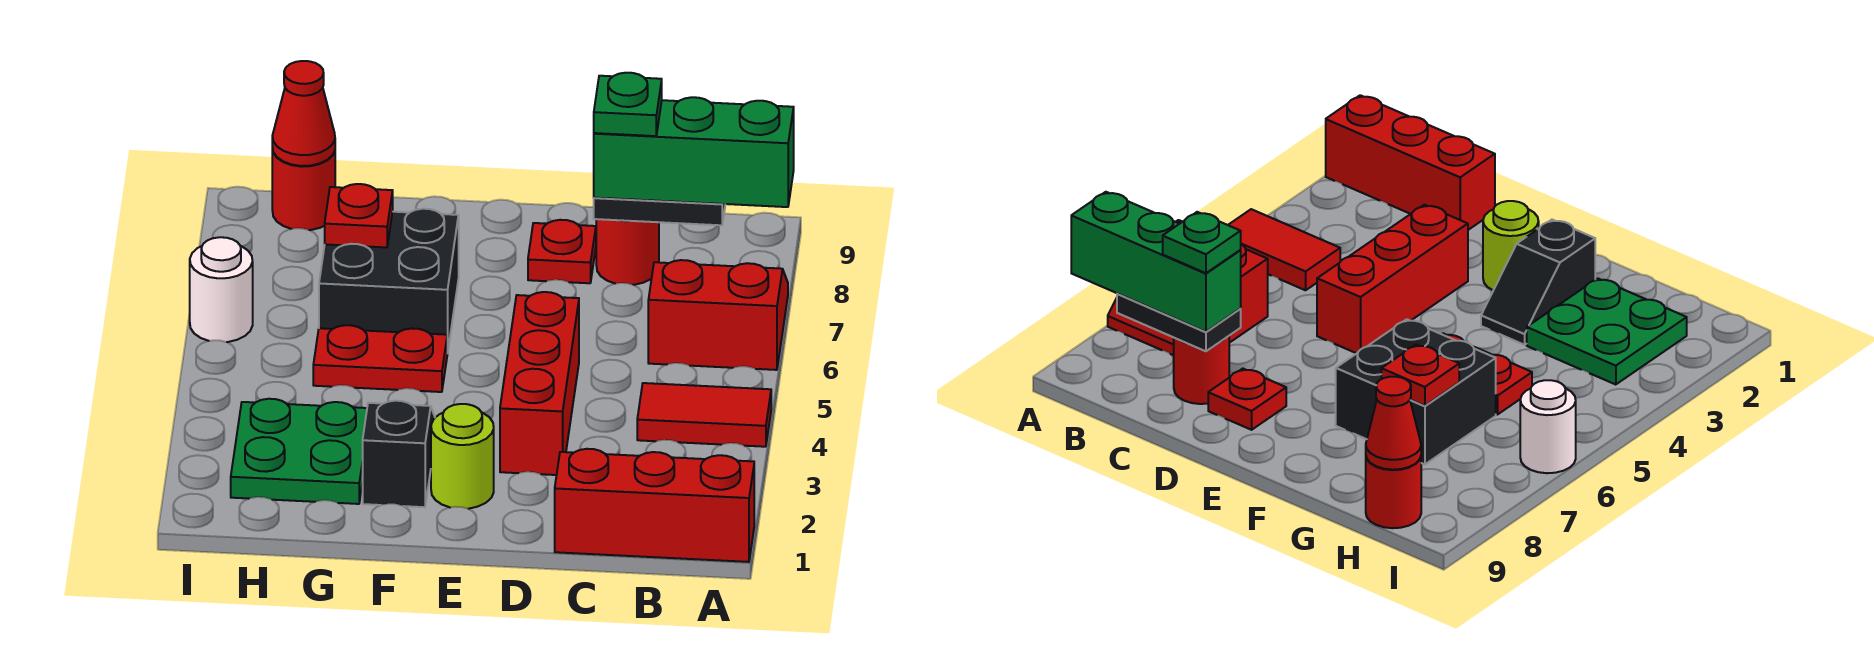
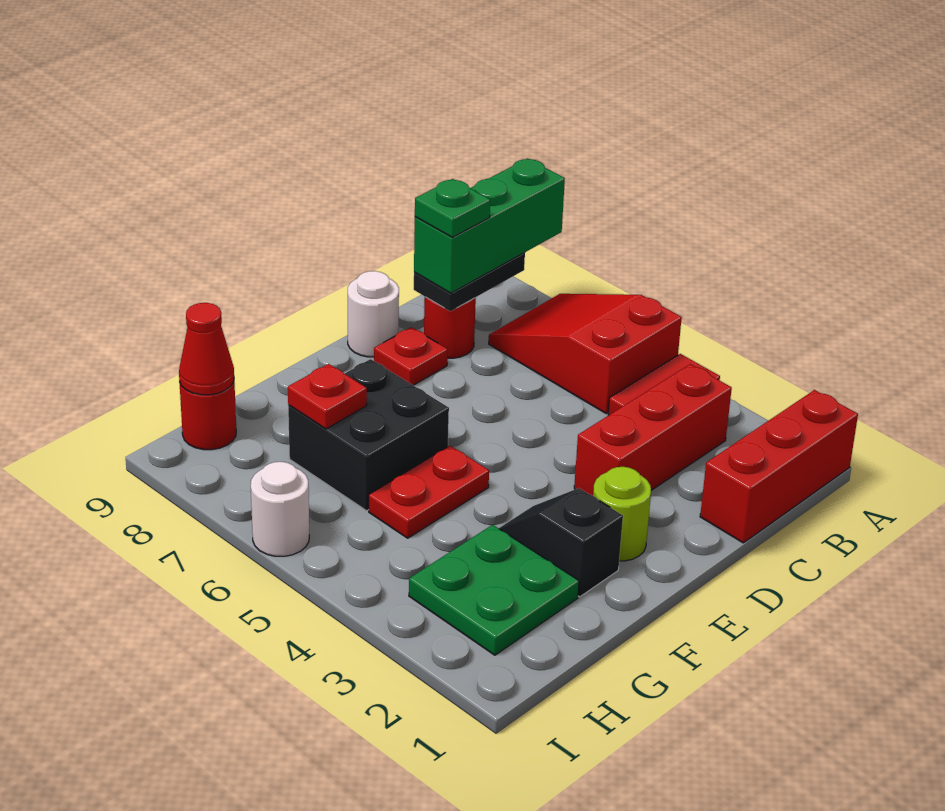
red slope A6:B7 level 1 top 6 -> red slope A5:B7 level 1 top 5
red brick D3:D5 level 1 -> red brick B3:D3 level 1
none -> white round brick D9 level 1

